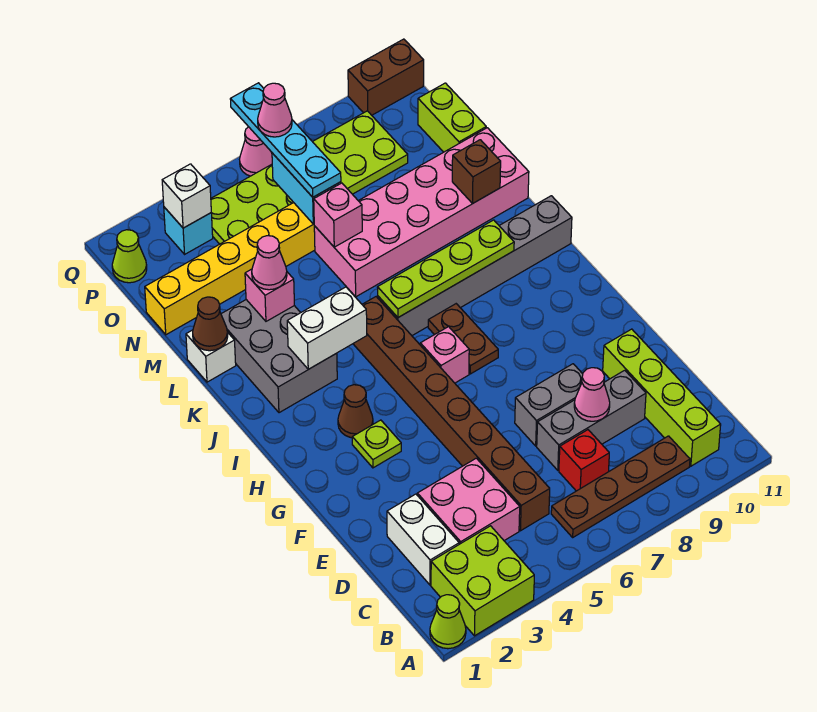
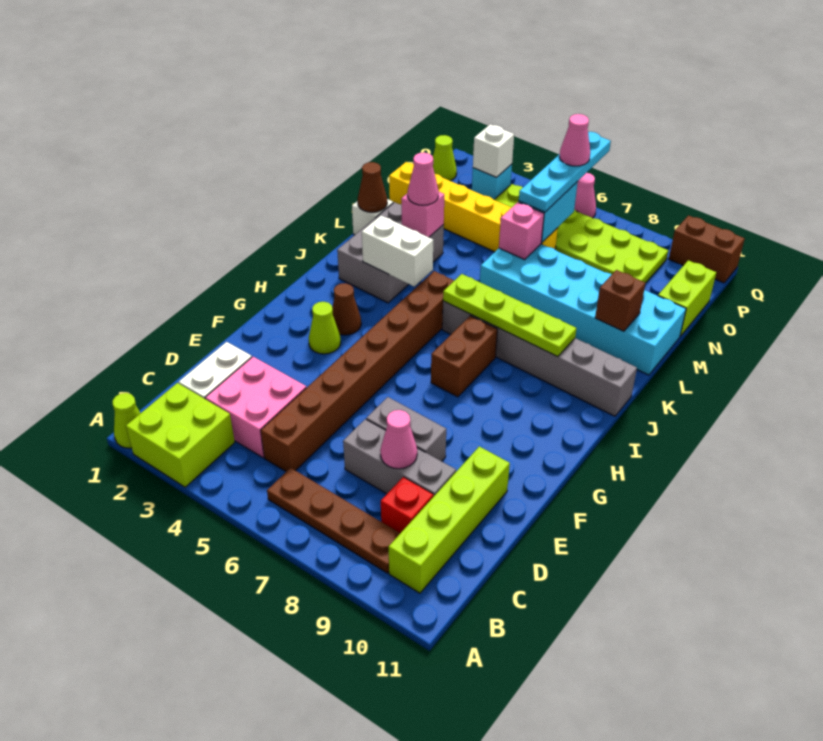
red brick C7 level 1 -> red brick C9 level 1
lime plate G3 level 1 -> lime cone G3 level 1
pink brick H6 level 1 -> none
brown plate H7:I7 level 1 -> brown brick H7:I7 level 1
pink brick L6:M11 level 1 -> cyan brick L6:M11 level 1

